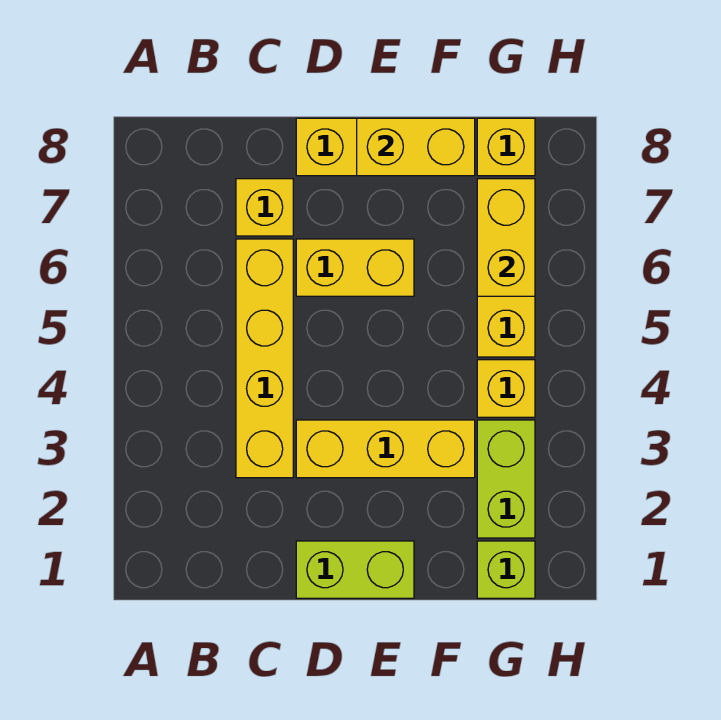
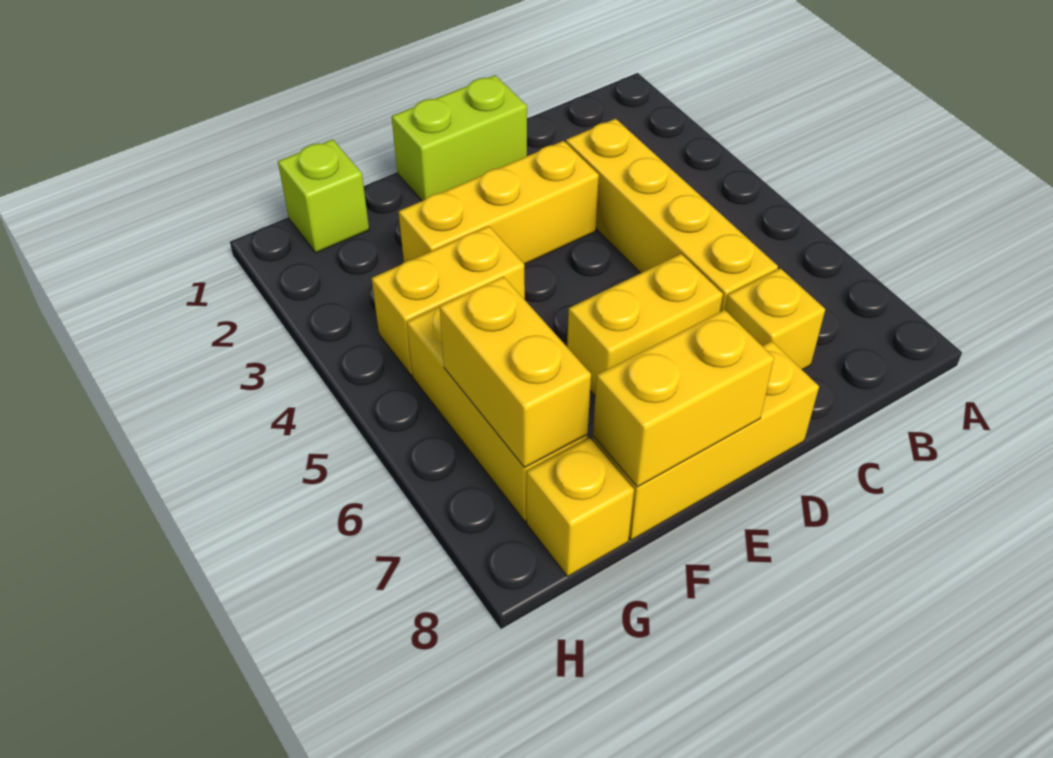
lime brick G2:G3 level 1 -> none
yellow brick G4 level 1 -> yellow brick F4:G4 level 1

